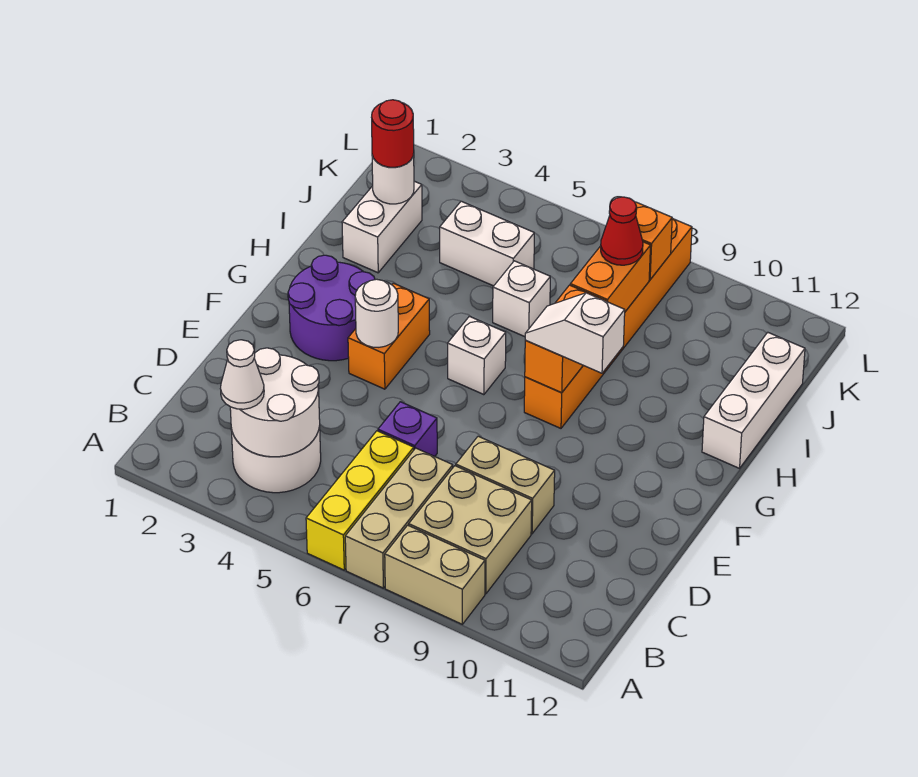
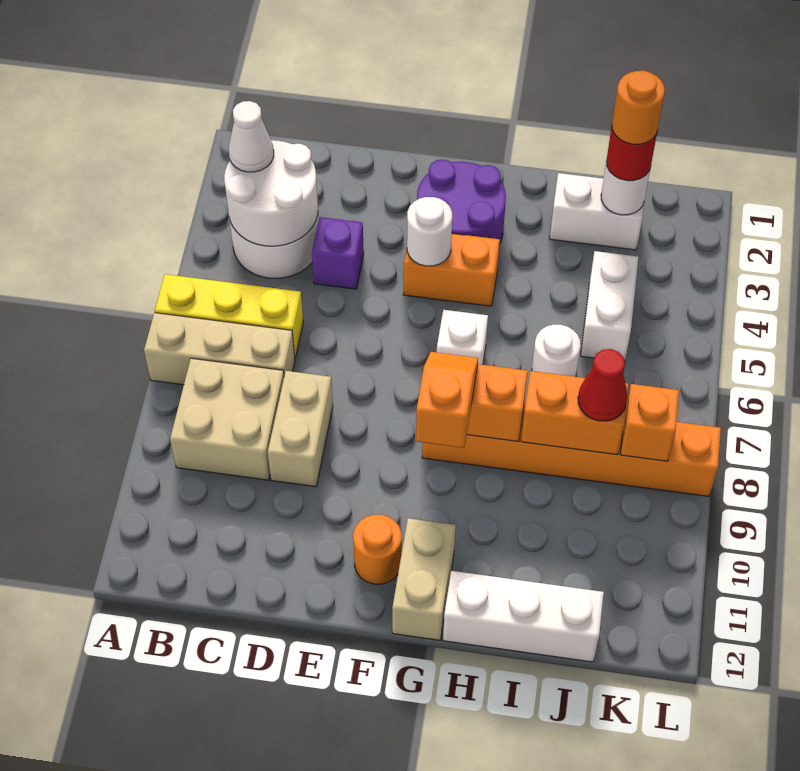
tan brick A8:A9 level 1 -> tan brick G11:G12 level 1
purple brick D6 level 1 -> purple brick D4 level 1
none -> orange round brick F11 level 1
white slope G8:G9 level 3 top 9 -> orange slope G8:G9 level 3 top 9
white brick I6 level 1 -> white round brick I6 level 1
none -> orange round brick J2 level 4

